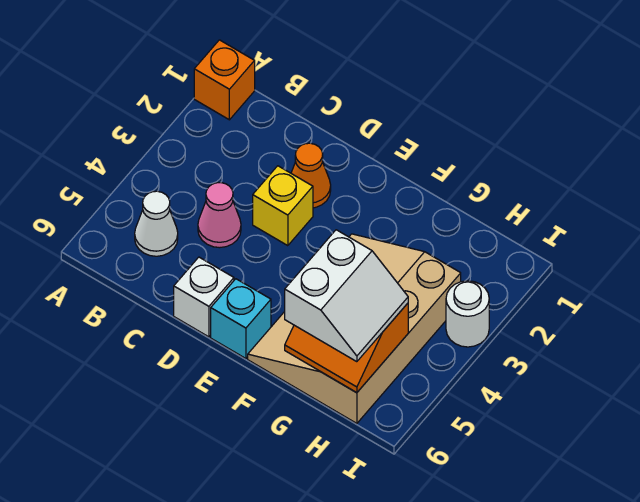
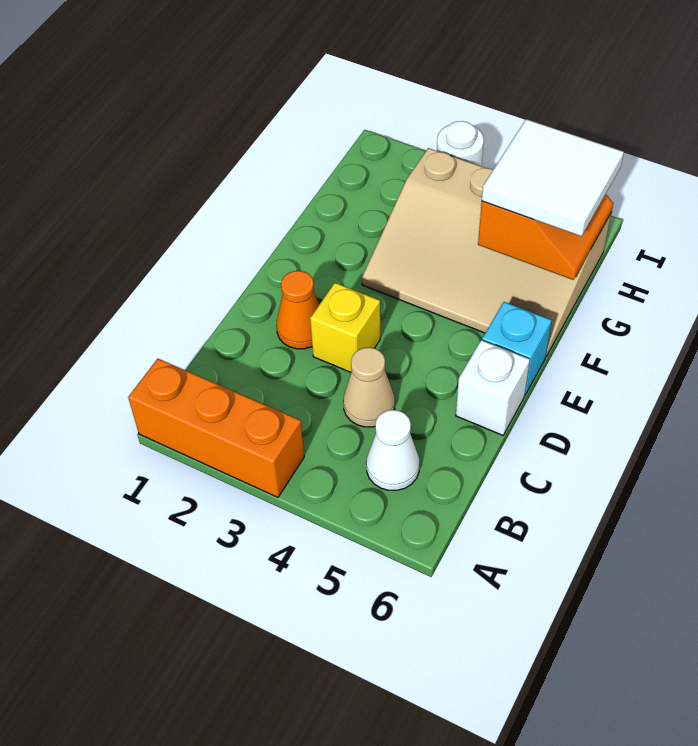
orange brick A1 level 1 -> orange brick A1:A3 level 1
pink cone C4 level 1 -> tan cone C4 level 1
white slope G5:H6 level 3 top G -> white tile G5:H6 level 3

